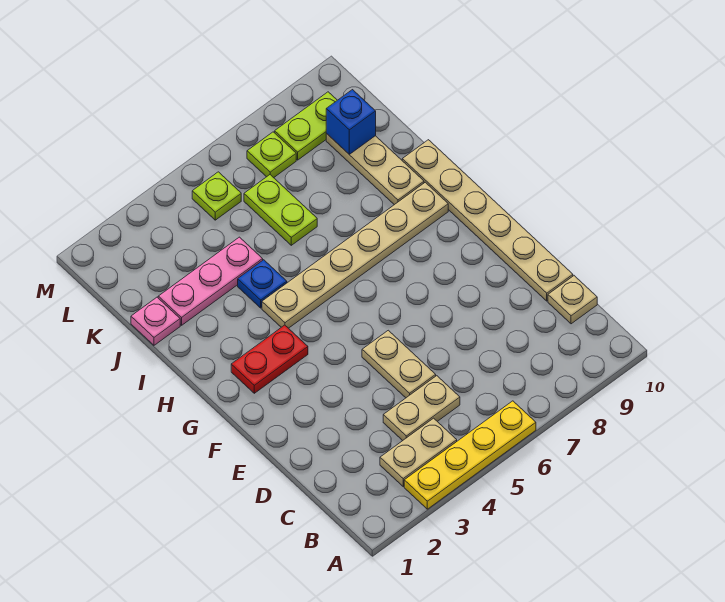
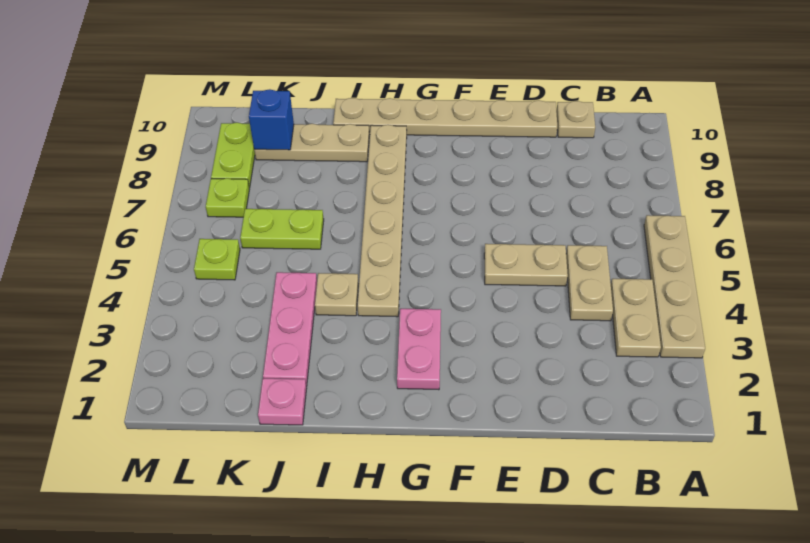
yellow plate A3:A6 level 1 -> tan plate A3:A6 level 1
red plate G2:G3 level 1 -> pink plate G2:G3 level 1
blue plate I4 level 1 -> tan plate I4 level 1

